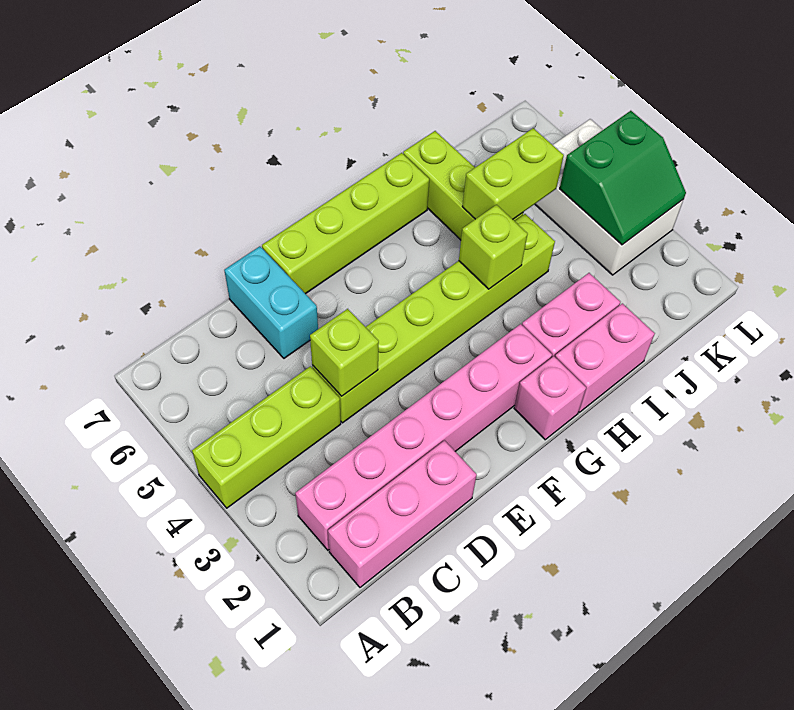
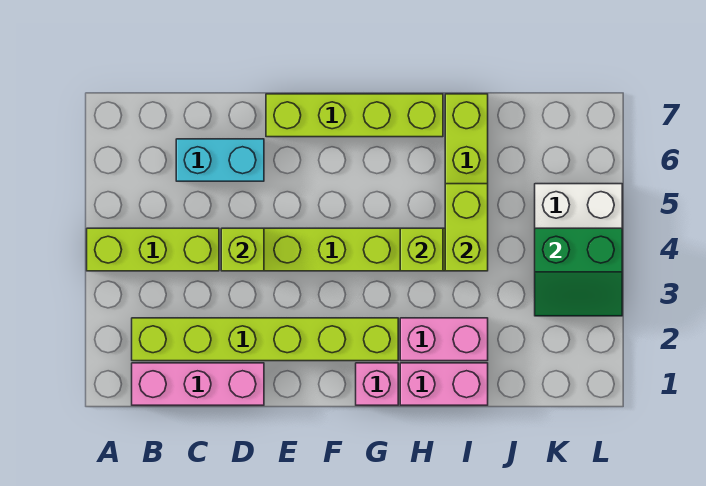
pink brick B2:G2 level 1 -> lime brick B2:G2 level 1
cyan brick D6:D7 level 1 -> cyan brick C6:D6 level 1
lime brick I5:J5 level 2 -> lime brick I4:I5 level 2

